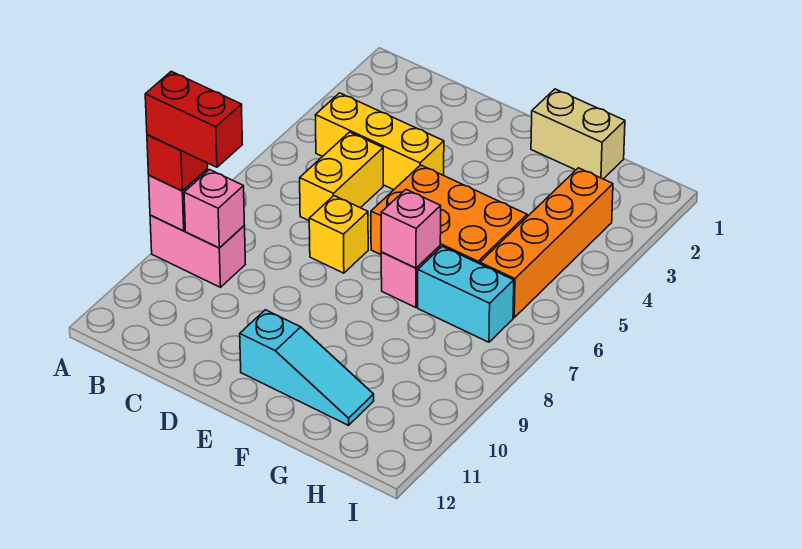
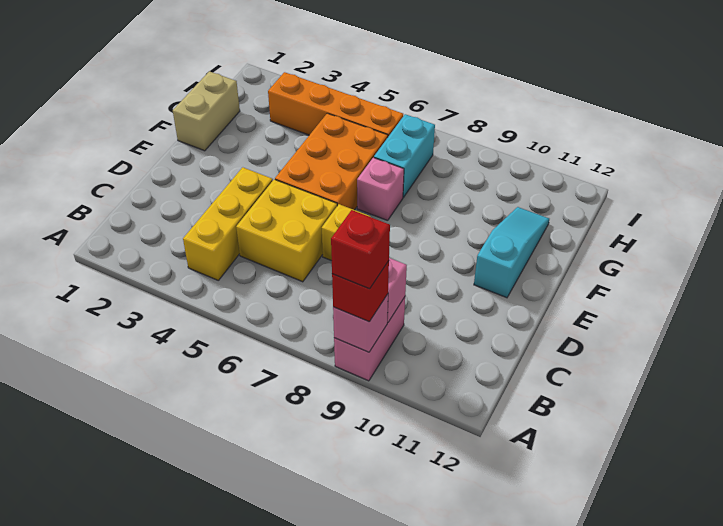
red brick A9:B9 level 4 -> red brick A9 level 4
yellow brick C5:C6 level 1 -> yellow brick C5:D6 level 1
pink brick F7 level 2 -> none

